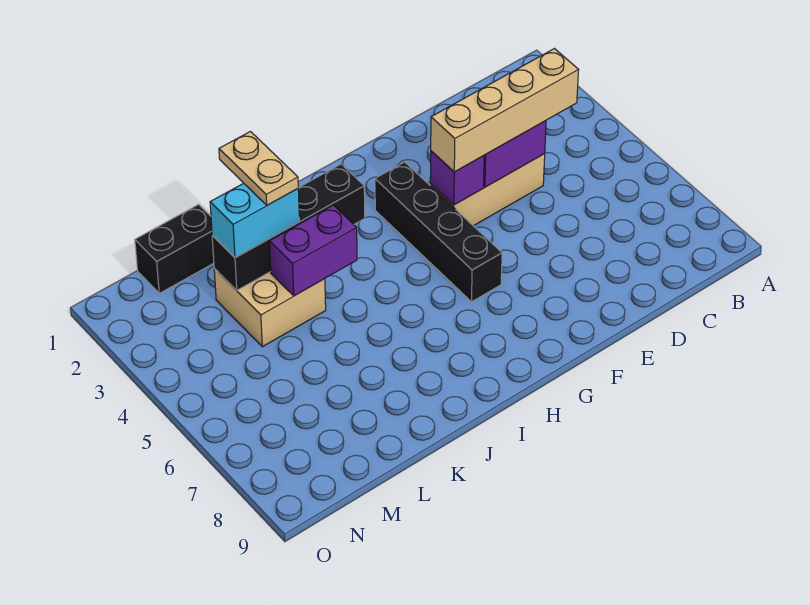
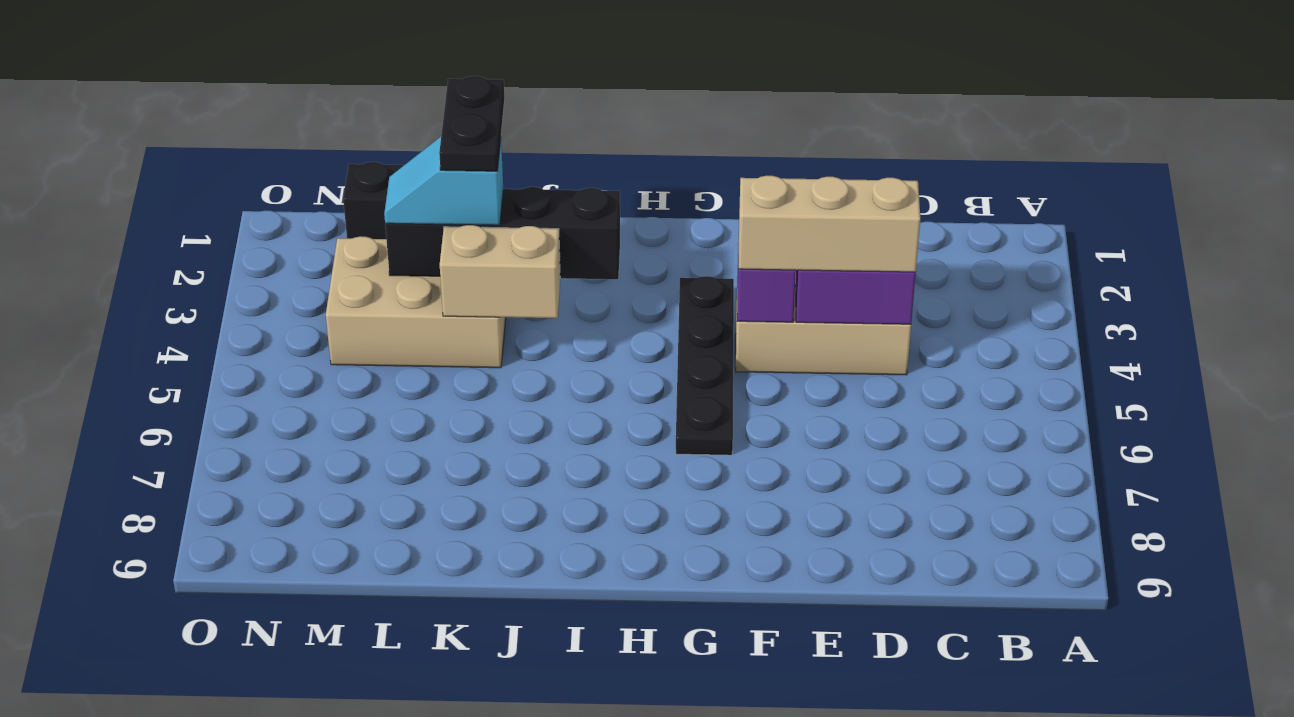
tan brick C4:F4 level 3 -> tan brick D4:F4 level 3
black brick G3:G6 level 1 -> black plate G3:G6 level 1
purple brick J4:K4 level 2 -> tan brick J4:K4 level 2
tan plate K2:K3 level 4 -> black plate K2:K3 level 4
tan brick K3:L4 level 1 -> tan brick K3:M4 level 1
cyan brick K3:L3 level 3 -> cyan slope K3:L3 level 3 top K

